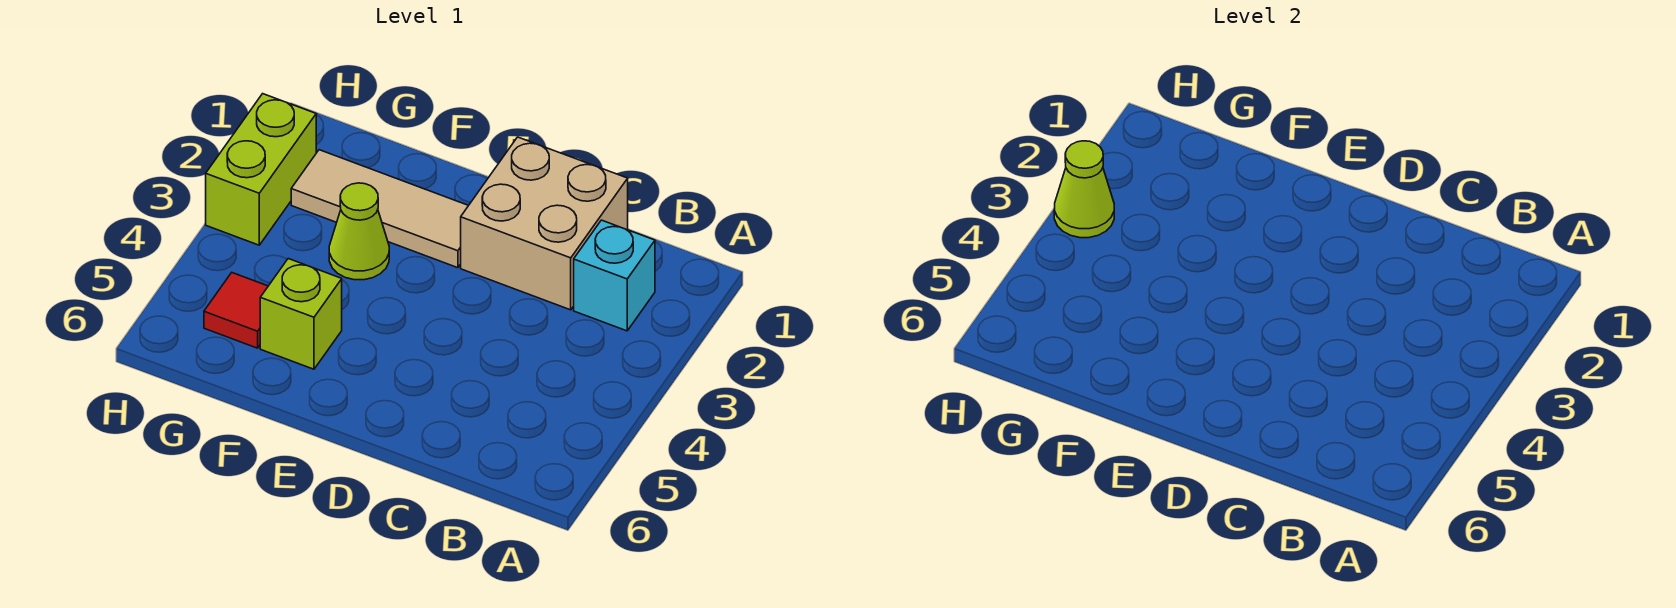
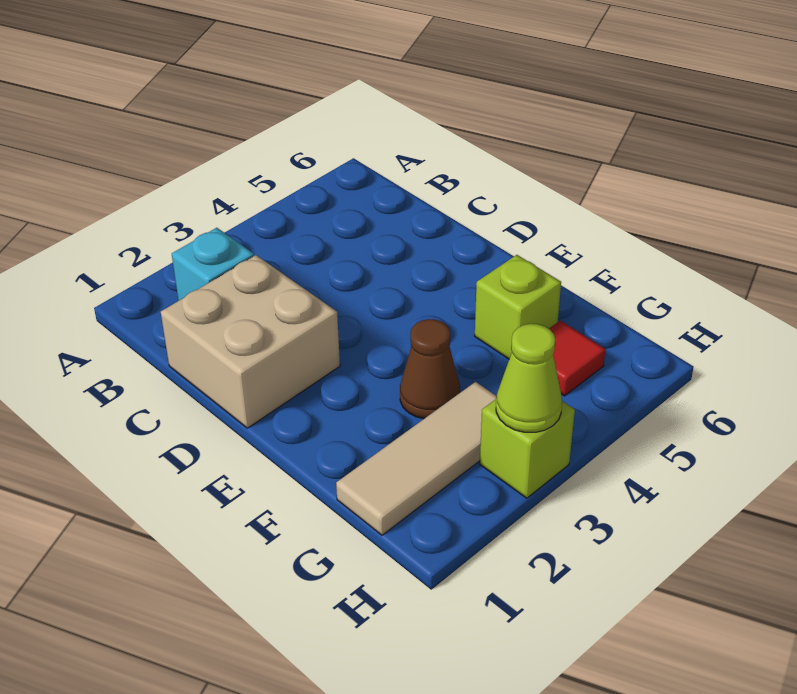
tan tile E2:G2 level 1 -> tan tile G1:G3 level 1
lime cone F3 level 1 -> brown cone F3 level 1
lime brick H2:H3 level 1 -> lime brick H3 level 1

